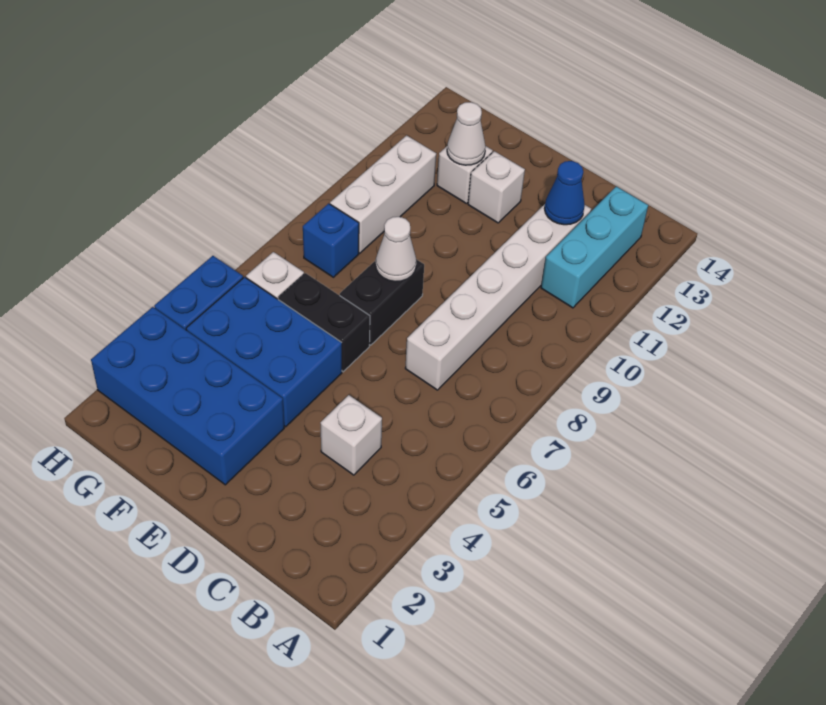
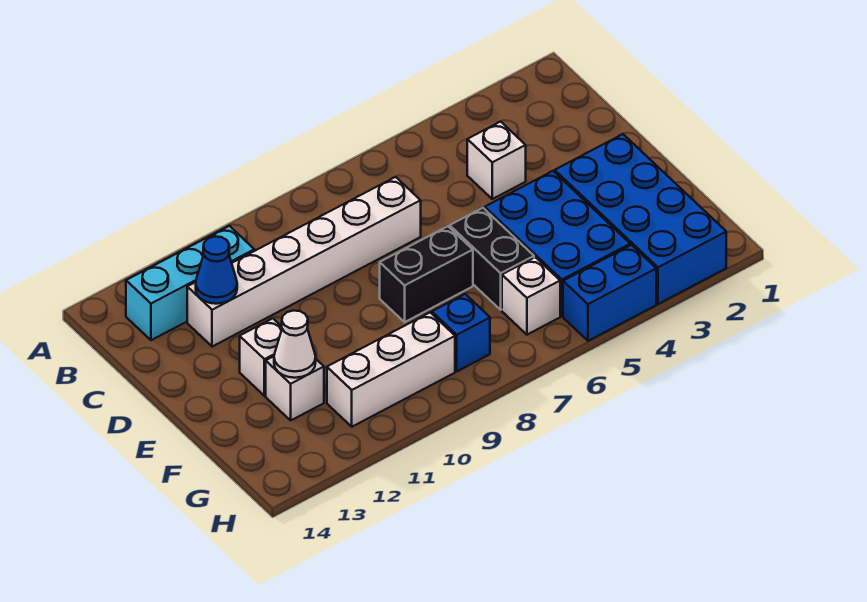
white cone E8 level 2 -> none

